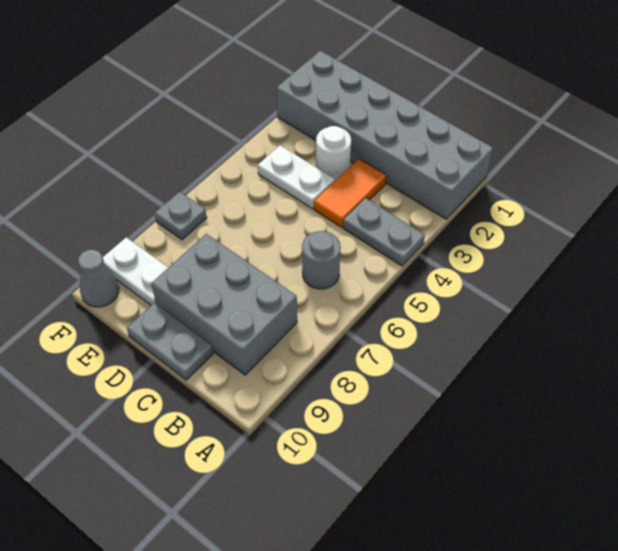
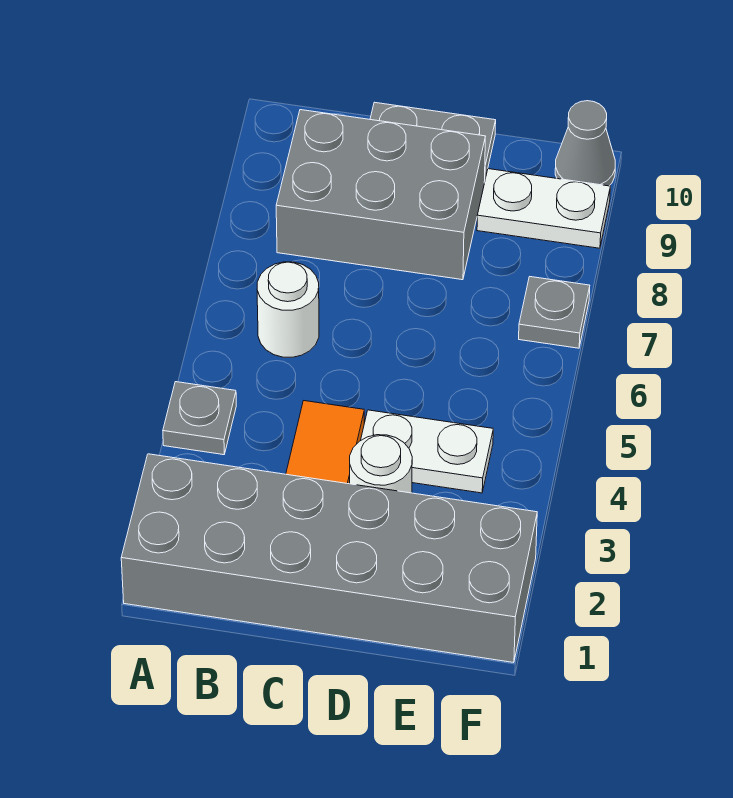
grey plate A4:B4 level 1 -> grey plate A4 level 1
grey round brick B6 level 1 -> white round brick B6 level 1

